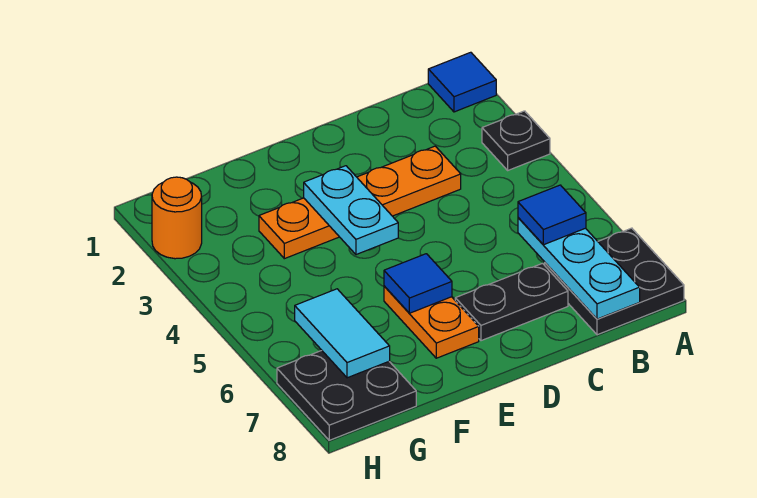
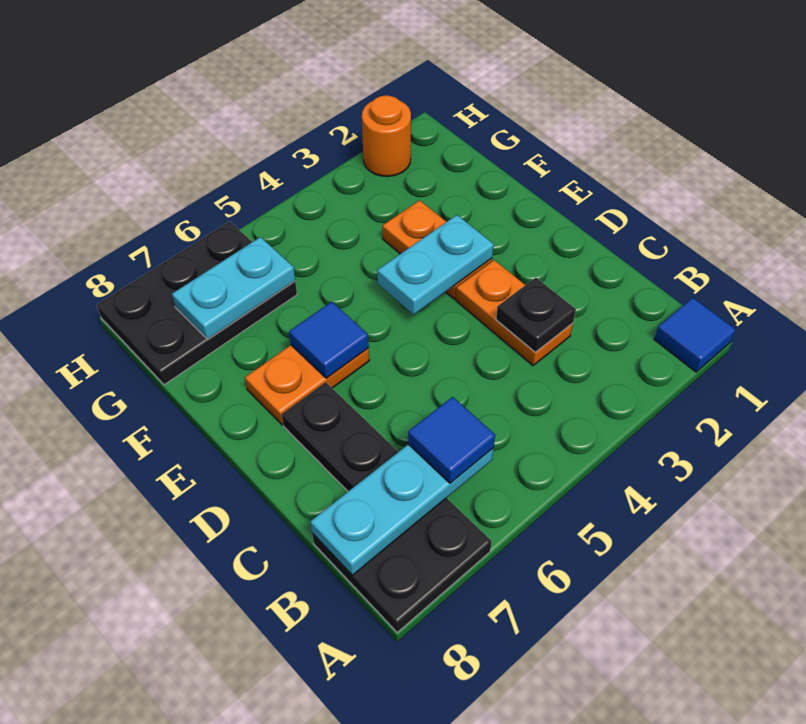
black plate A3 level 1 -> black plate C3 level 2
cyan tile G6:G7 level 2 -> cyan plate G6:G7 level 2
black plate G7:H8 level 1 -> black plate G6:H8 level 1

